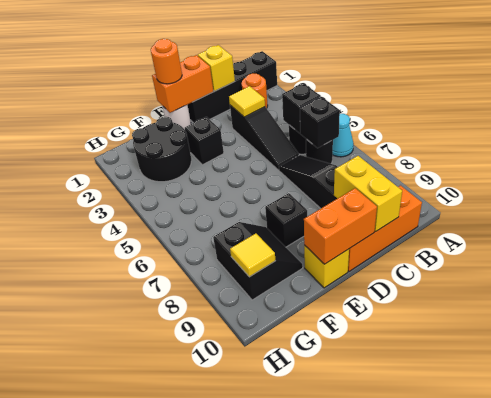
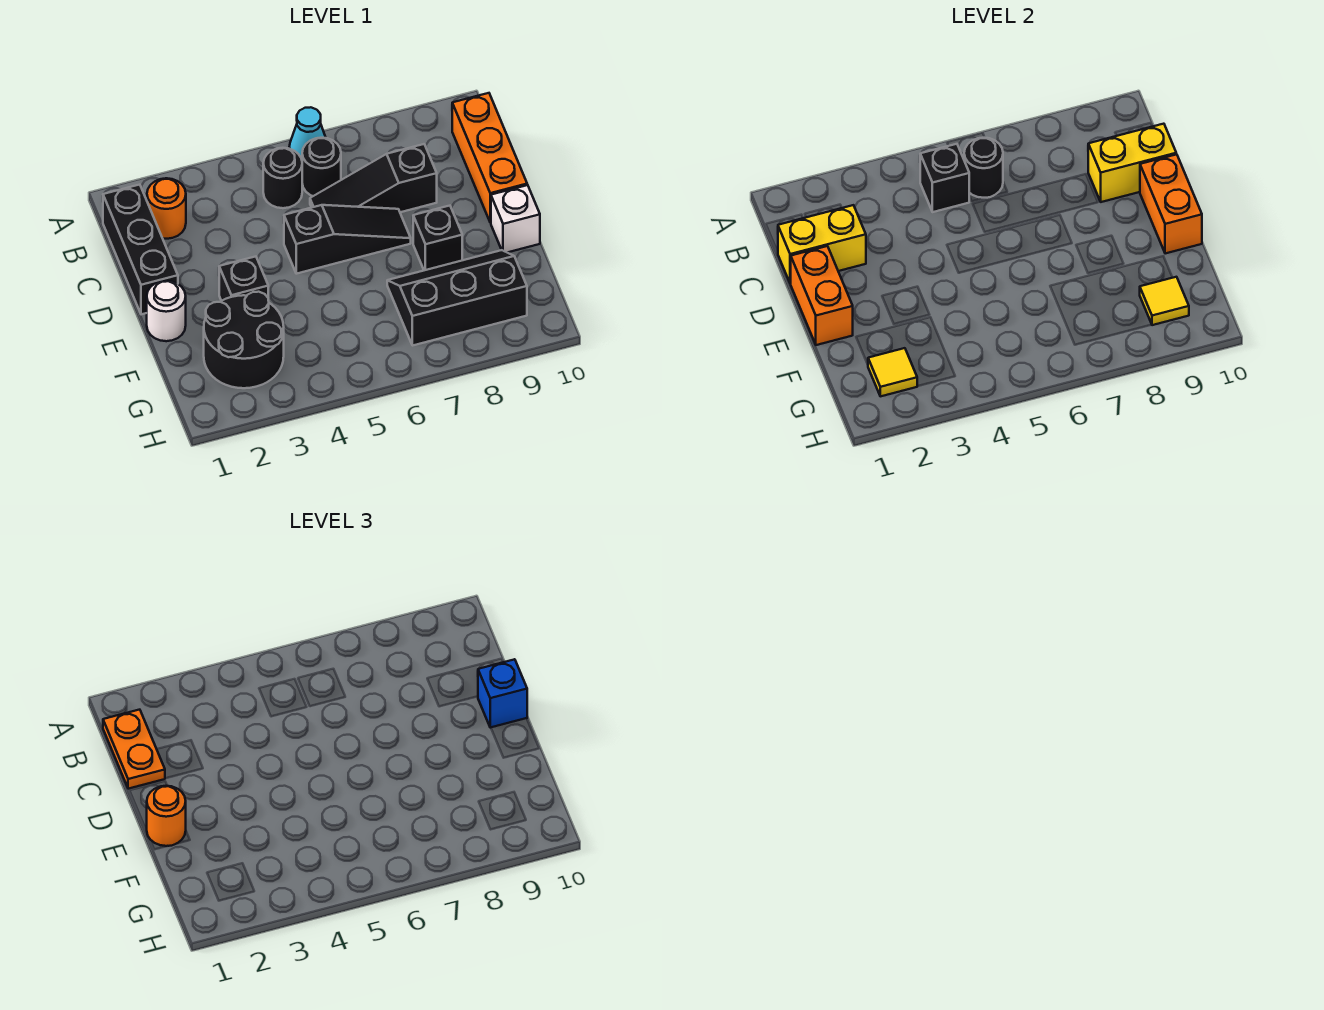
black brick A1:D1 level 1 -> black brick B1:D1 level 1
none -> orange plate B1:C1 level 3
black brick B6 level 2 -> black round brick B6 level 2
yellow brick C1 level 2 -> yellow brick C1:C2 level 2
black slope C3:C5 level 1 top 3 -> black slope D5:D7 level 1 top 5
yellow tile C3 level 2 -> yellow tile G2 level 2
none -> blue brick D10 level 3
yellow brick E10 level 1 -> white brick E10 level 1
black slope F8:G9 level 1 top G -> black slope F7:G9 level 1 top G

